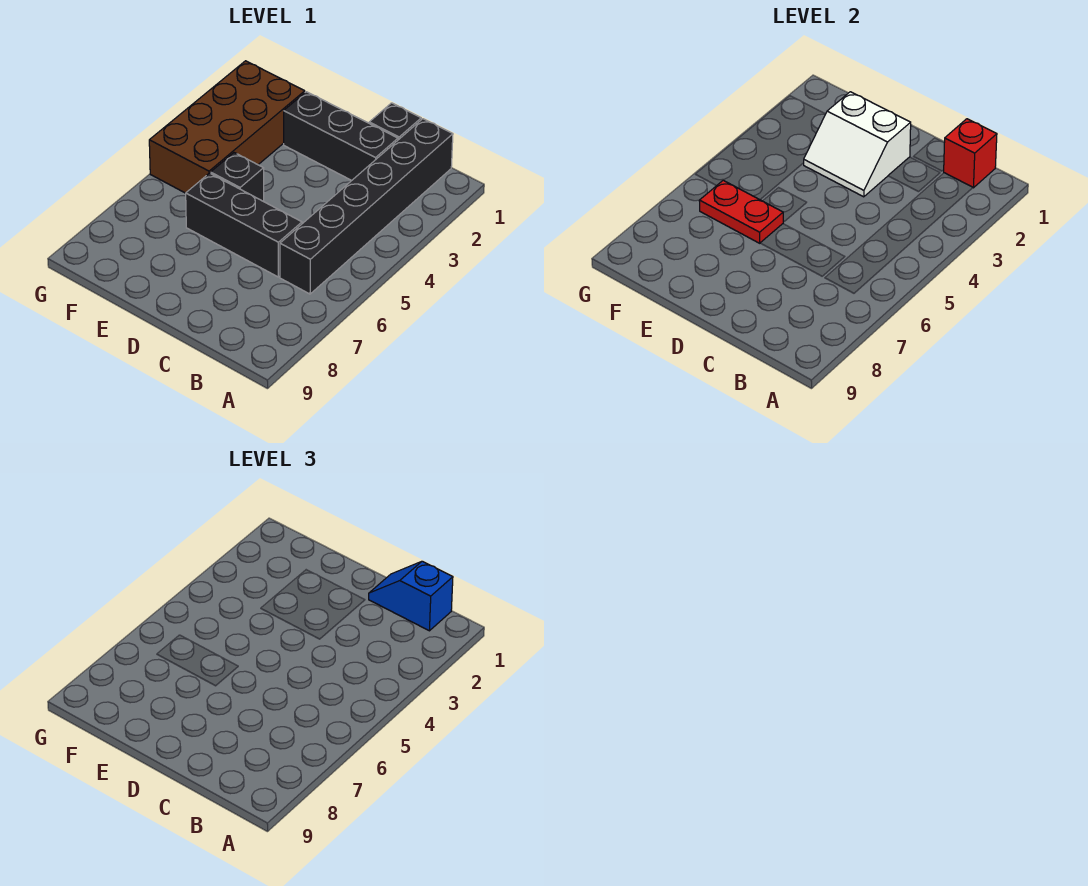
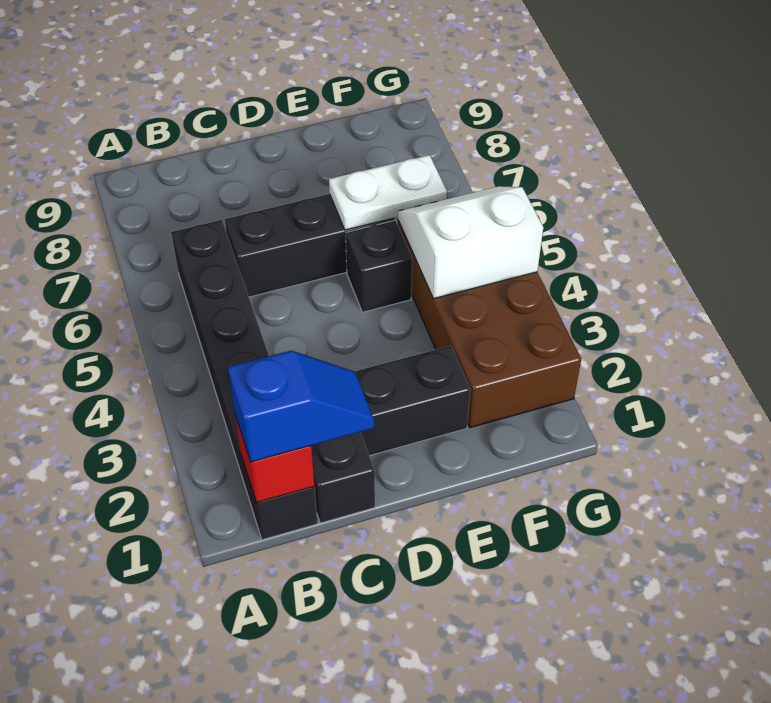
white slope D2:E3 level 2 top 2 -> white slope F4:G5 level 2 top 4
red plate E6:F6 level 2 -> white plate E6:F6 level 2

